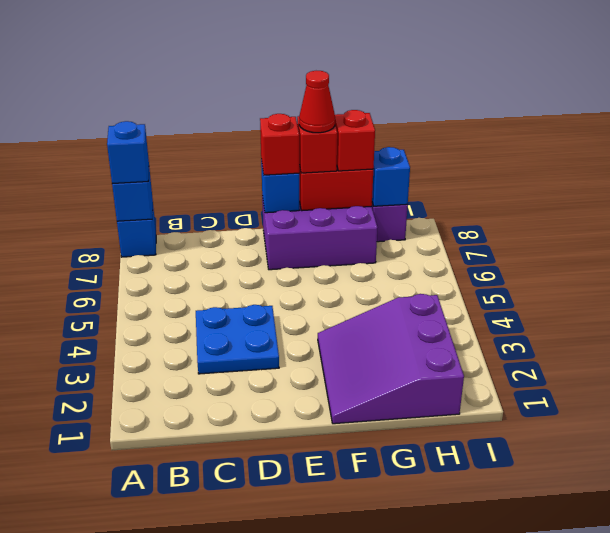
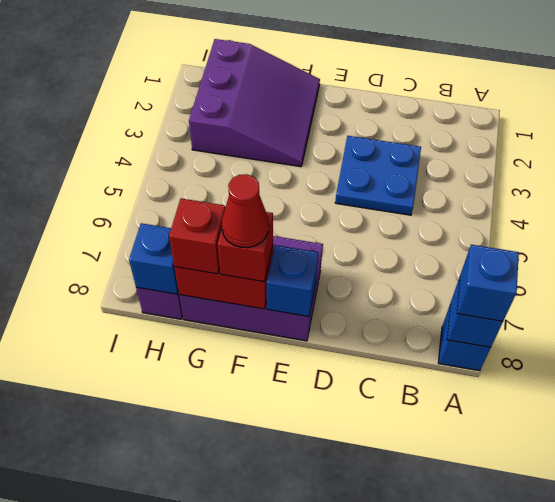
red brick E8 level 3 -> none

